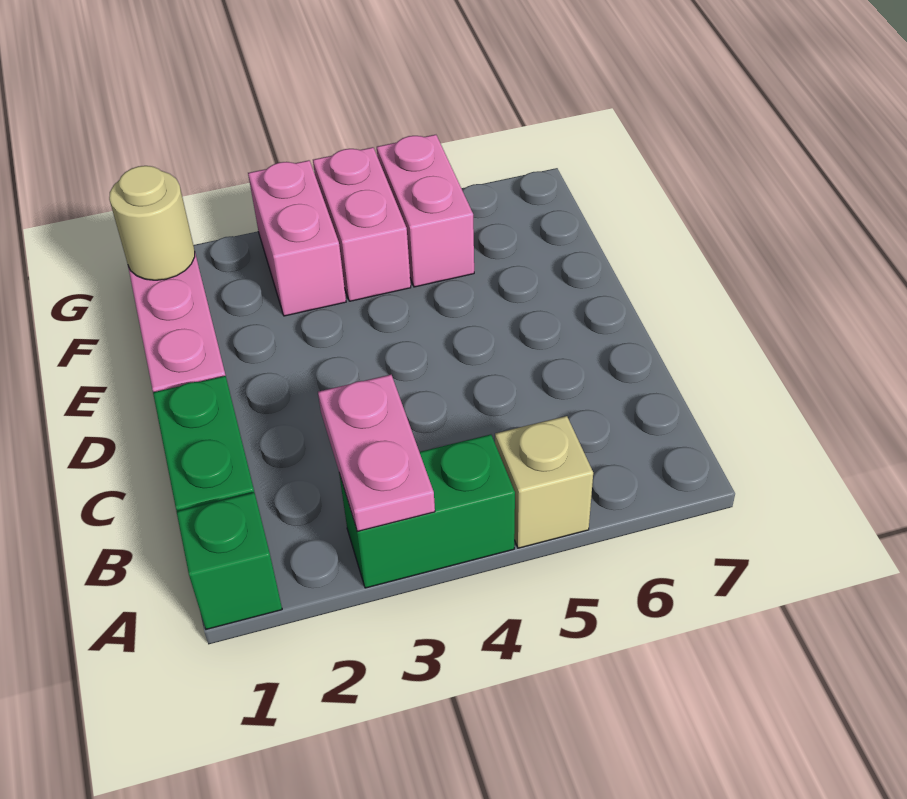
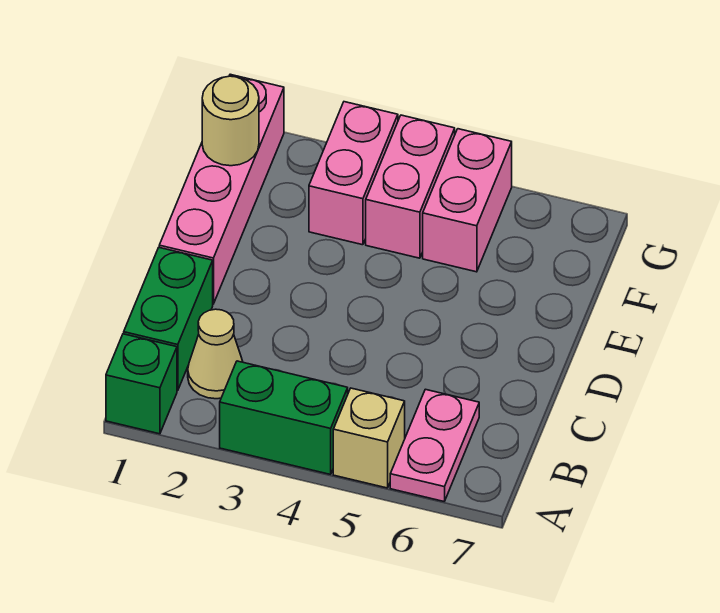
pink plate A3:B3 level 2 -> pink plate A6:B6 level 1
none -> tan cone B2 level 1

